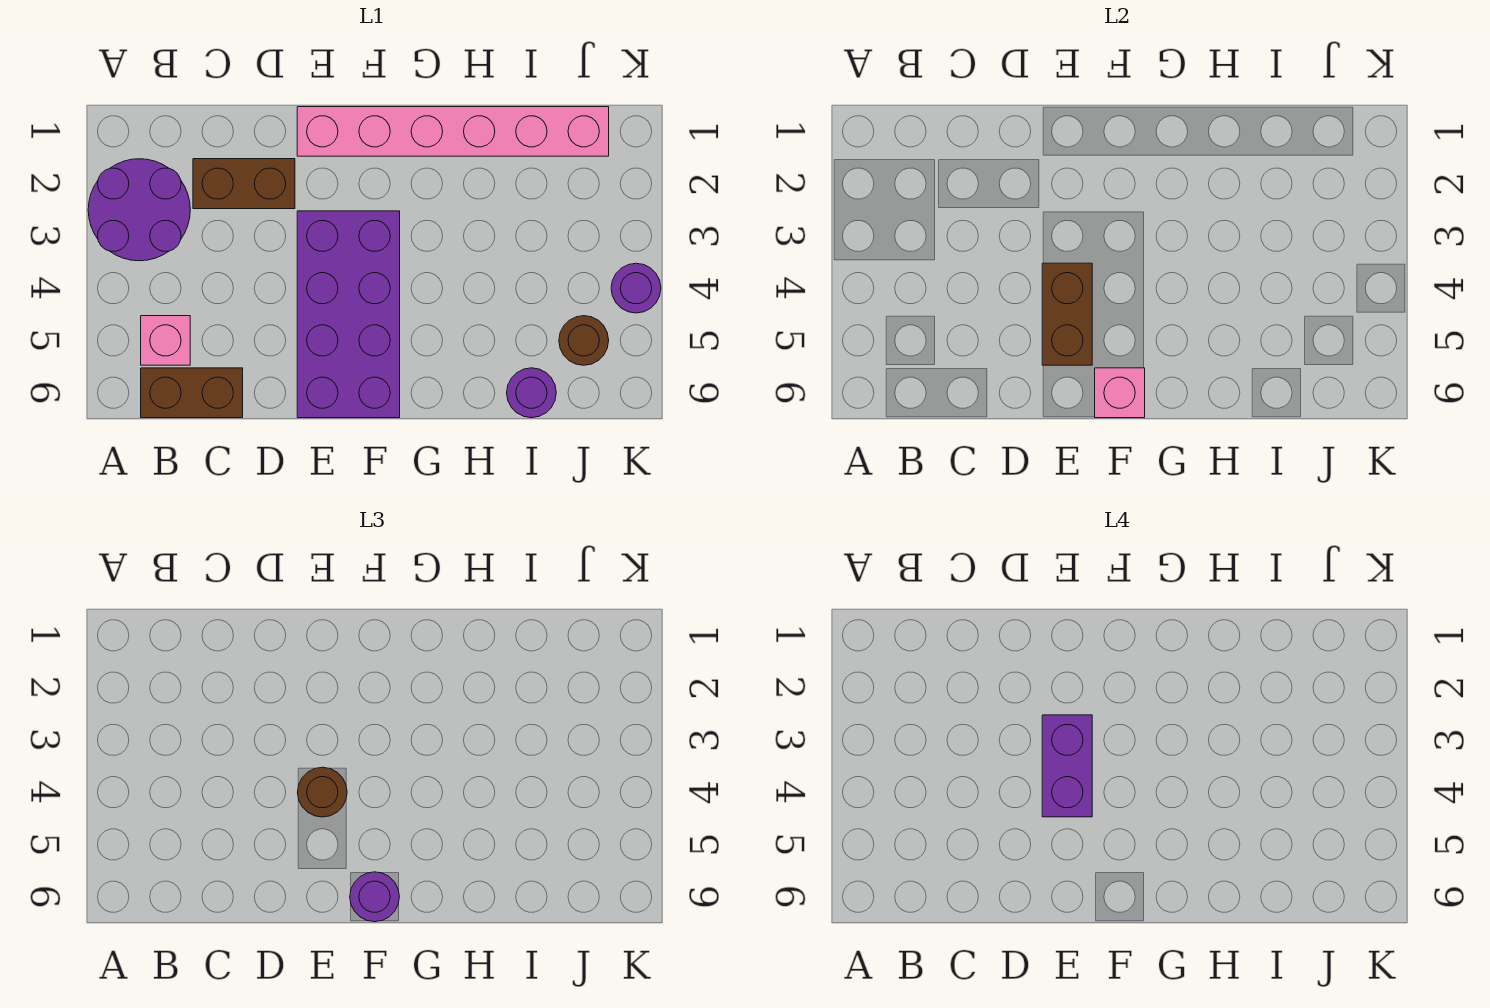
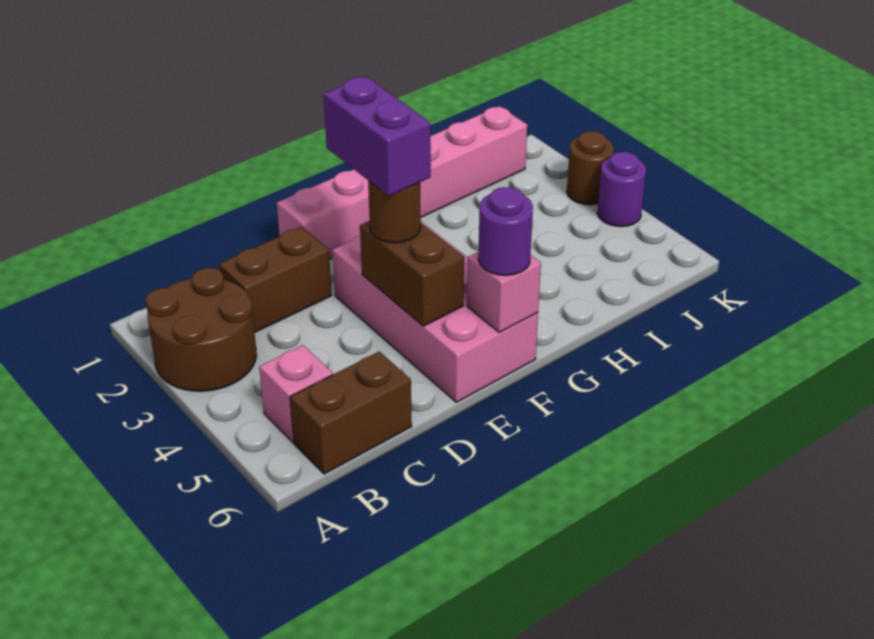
purple round brick A2:B3 level 1 -> brown round brick A2:B3 level 1
purple brick E3:F6 level 1 -> pink brick E3:F6 level 1
purple round brick I6 level 1 -> none
brown round brick J5 level 1 -> brown round brick K3 level 1

